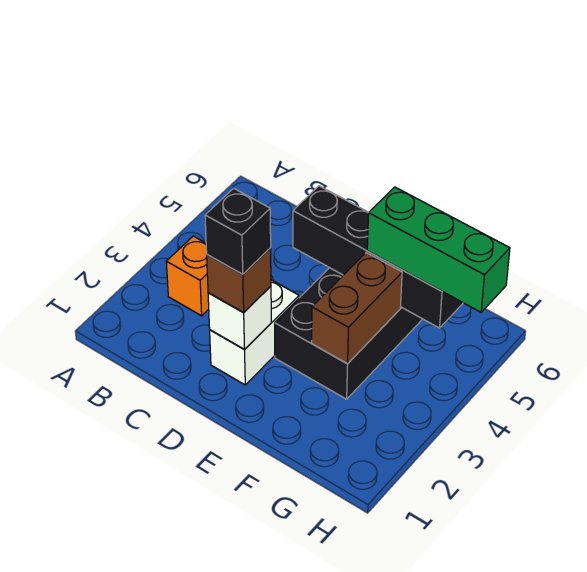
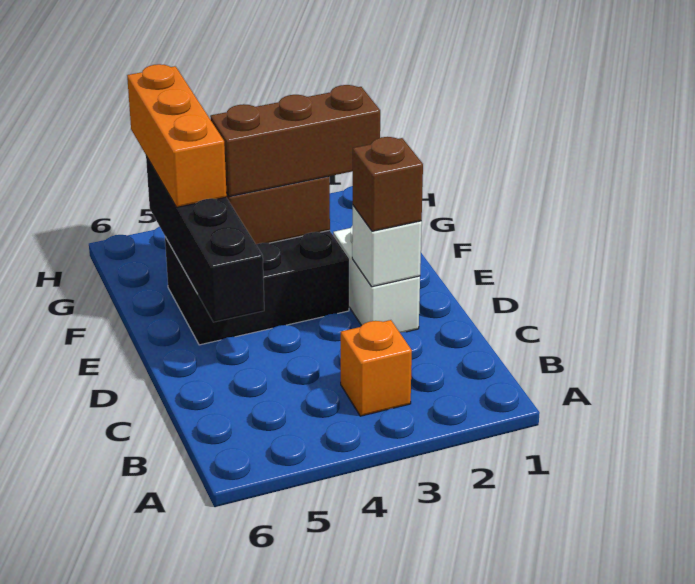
white brick D2:D3 level 1 -> white brick D2:E2 level 1
black brick D2 level 4 -> none
none -> brown brick F2:F4 level 3
green brick F5:H5 level 3 -> orange brick F5:H5 level 3

